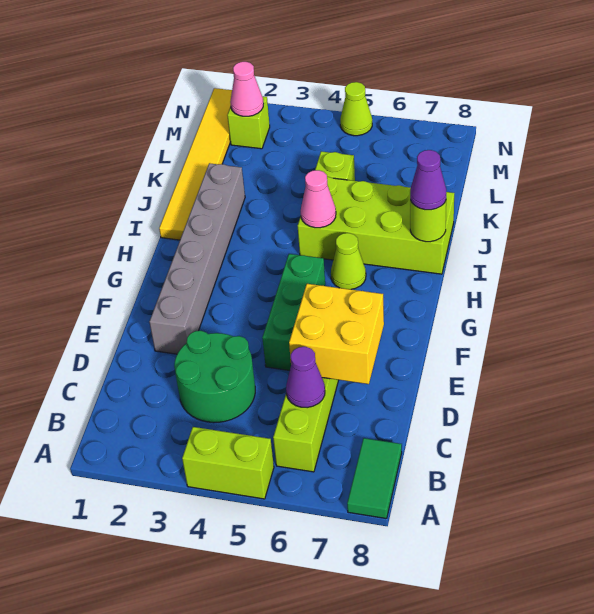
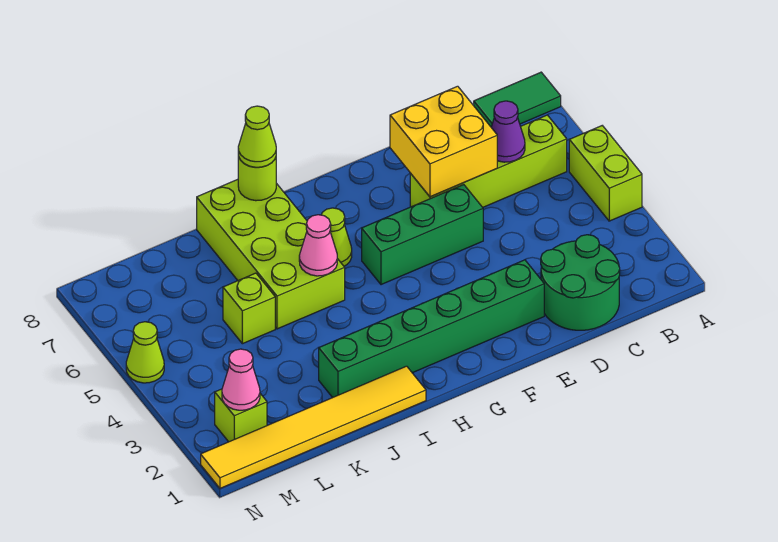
green round brick C3:D4 level 1 -> green round brick C1:D2 level 1
grey brick E2:J2 level 1 -> green brick E2:J2 level 1
purple cone I8 level 3 -> lime cone I8 level 3

